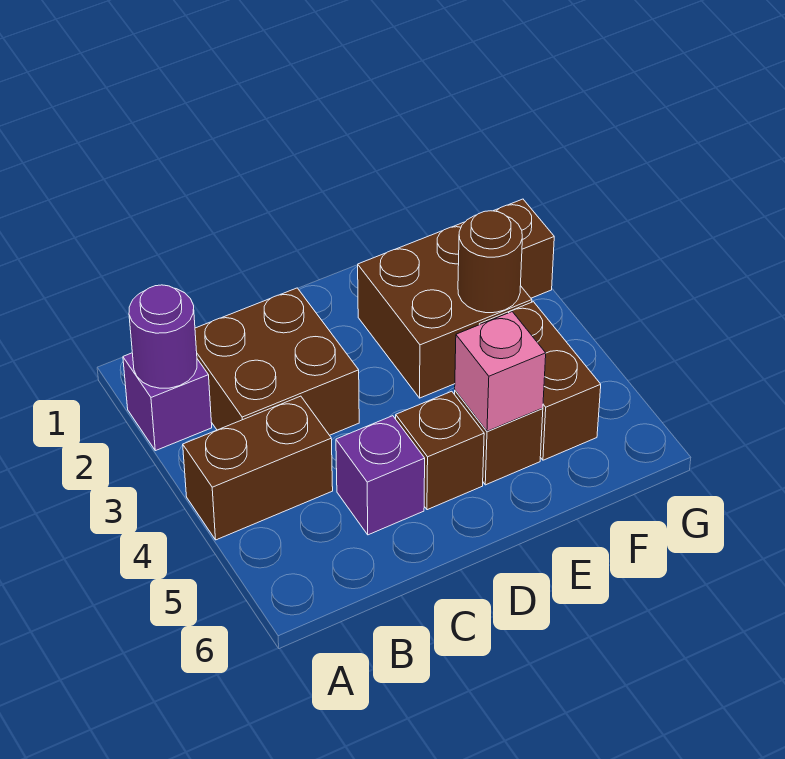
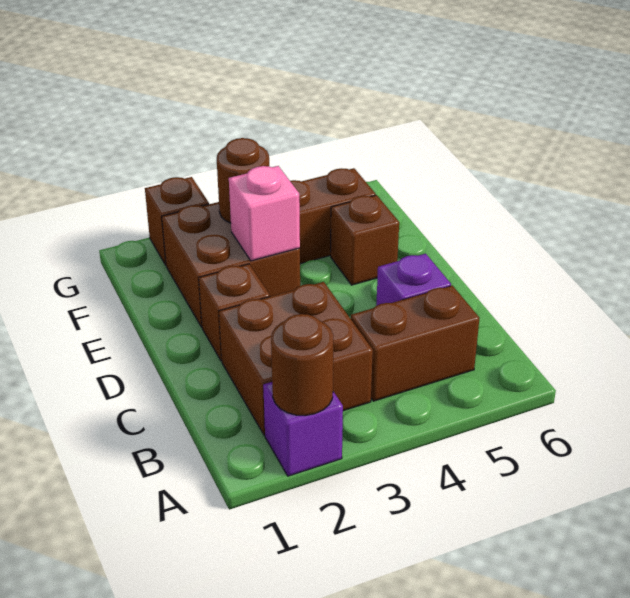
purple round brick A2 level 2 -> brown round brick A2 level 2
brown brick A4:B4 level 1 -> brown brick B4:B5 level 1
brown brick D5 level 1 -> brown brick D2 level 1
pink brick E5 level 2 -> pink brick E3 level 2

